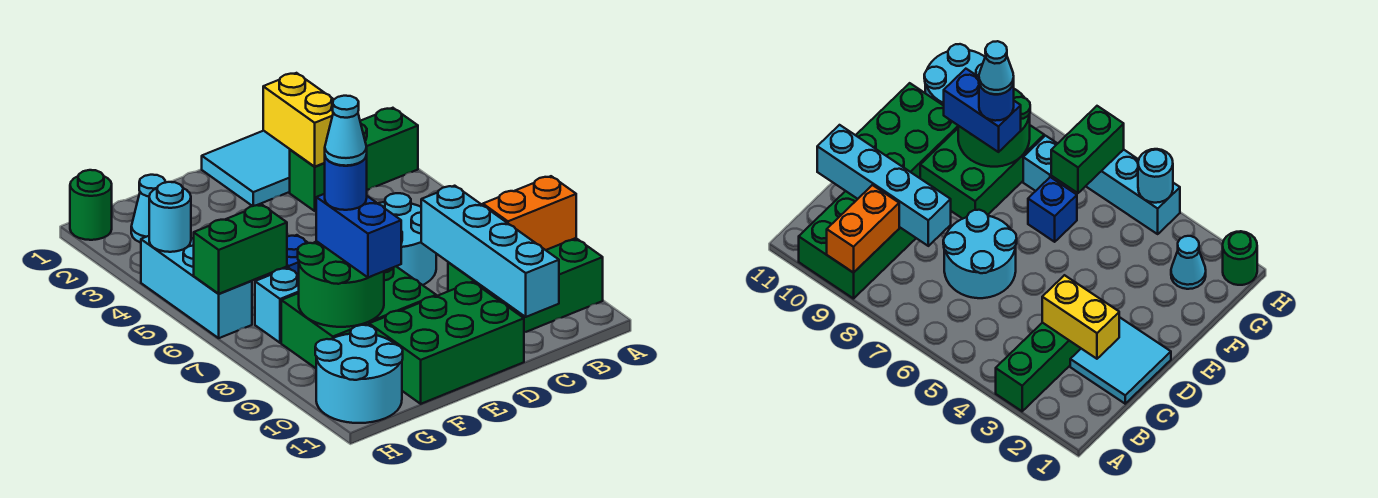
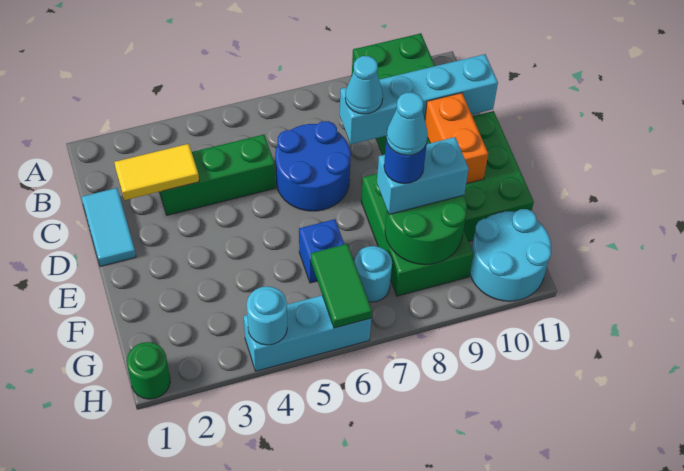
green brick A3:C3 level 1 -> green brick C3:C5 level 1
orange brick A9:B9 level 2 -> orange brick D10:E10 level 2
cyan tile C1:D2 level 1 -> cyan tile C1:D1 level 1
yellow brick C2:C3 level 2 -> yellow tile C2:C3 level 2
cyan round brick C6:D7 level 1 -> blue round brick C6:D7 level 1
blue brick F8:F9 level 3 -> cyan brick F8:F9 level 3
cyan cone G2 level 1 -> cyan cone C8 level 3
green brick G6:H6 level 2 -> green tile G6:H6 level 2
cyan brick G7 level 1 -> cyan round brick G7 level 1

